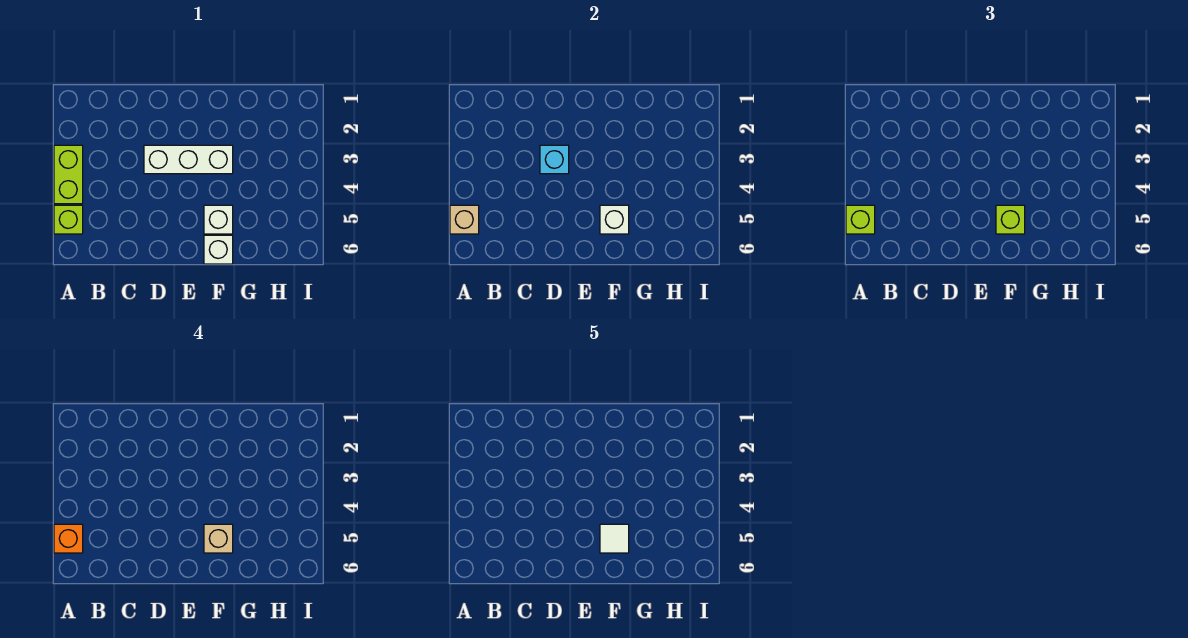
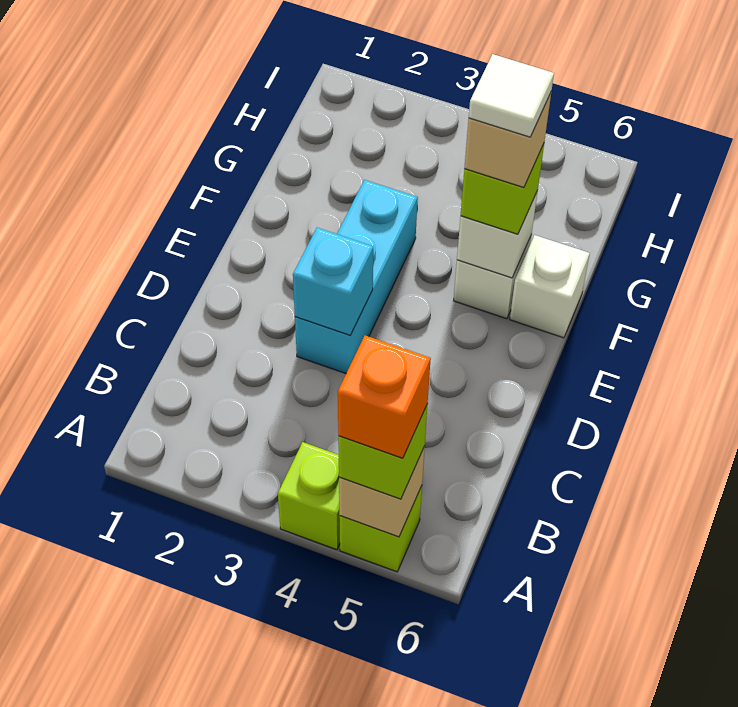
lime brick A3:A4 level 1 -> lime brick A4 level 1
white brick D3:F3 level 1 -> cyan brick D3:F3 level 1

